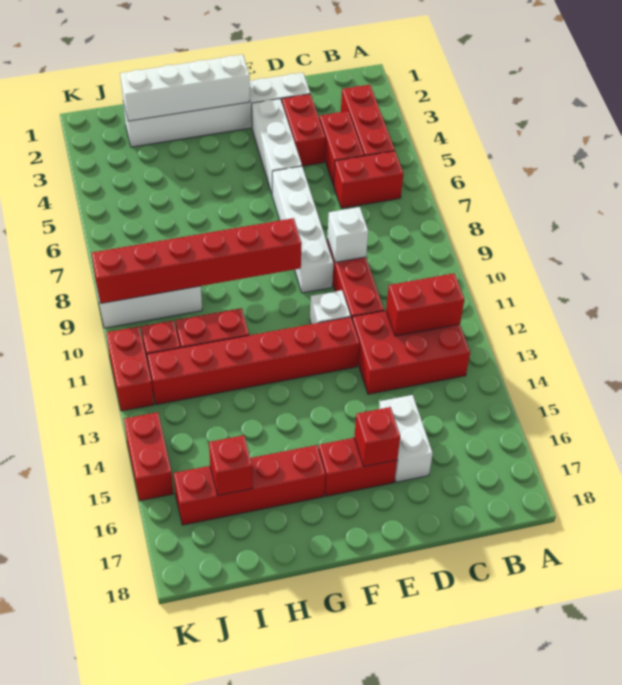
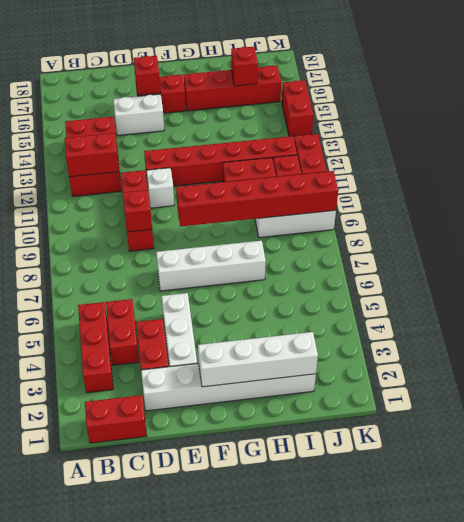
red brick B6:C6 level 1 -> red brick B1:C1 level 1
red brick B12:D13 level 1 -> red brick B12:C14 level 1
white brick D9 level 2 -> red brick D9 level 2
white brick D15:D16 level 1 -> white brick D15:E15 level 1
white brick E6:E9 level 1 -> white brick E7:H7 level 1

